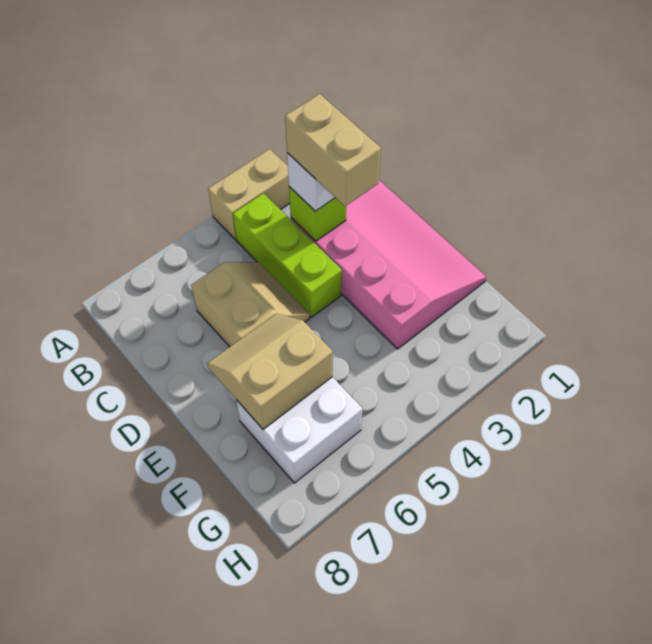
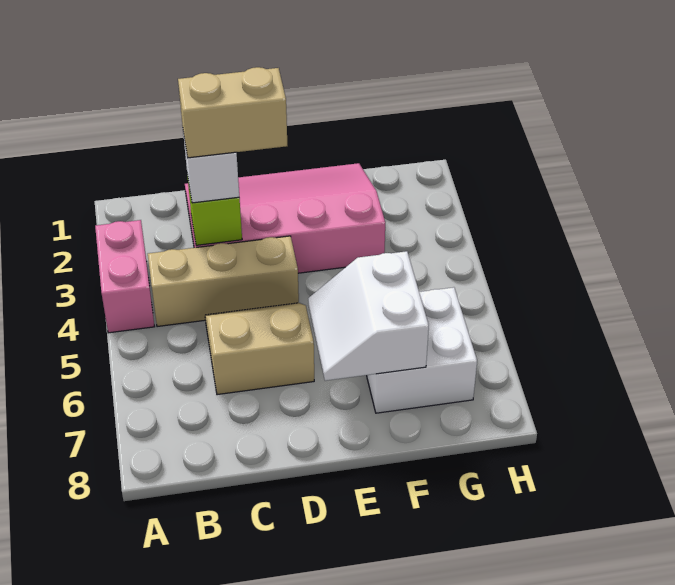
tan brick A3:A4 level 1 -> pink brick A3:A4 level 1
lime brick B4:D4 level 1 -> tan brick B4:D4 level 1
tan slope E6:F7 level 2 top F -> white slope E6:F7 level 2 top F

